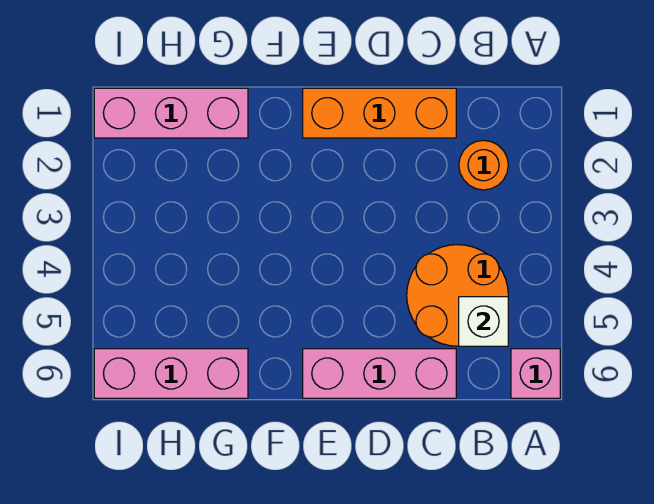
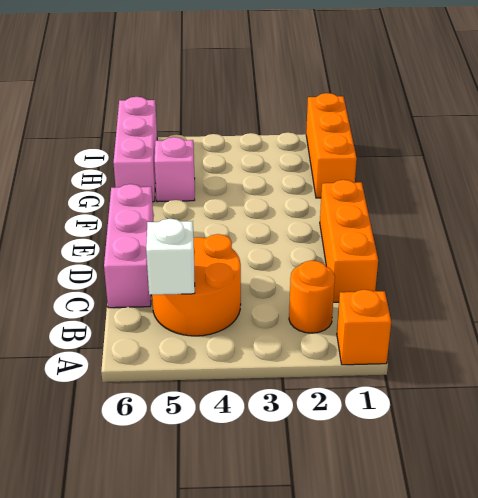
none -> orange brick A1 level 1
pink brick A6 level 1 -> pink brick G5 level 1
pink brick G1:I1 level 1 -> orange brick G1:I1 level 1

